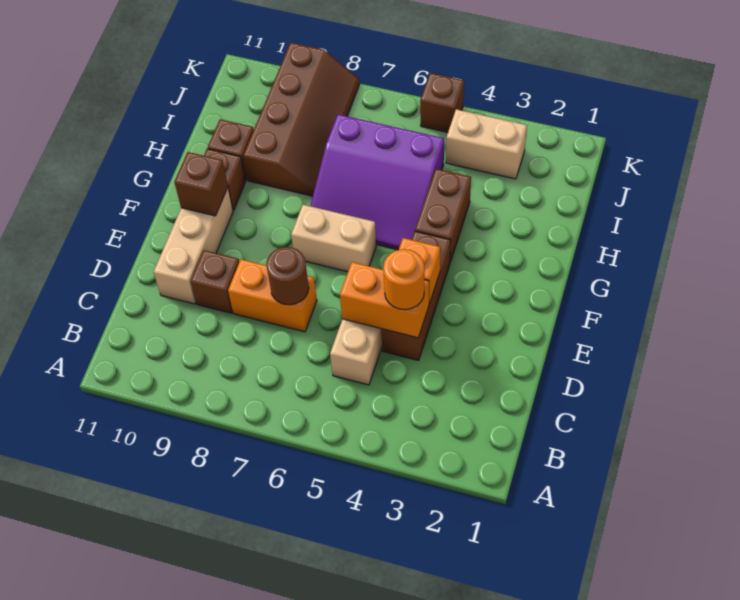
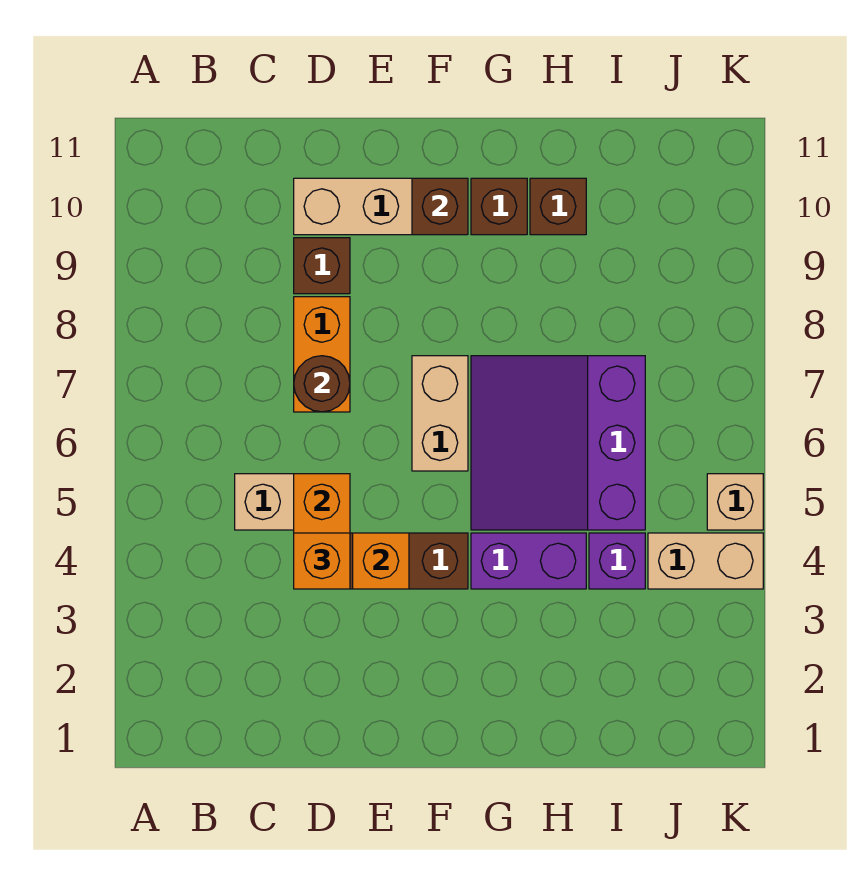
orange round brick D4 level 3 -> orange brick D4 level 3
brown brick G4:H4 level 1 -> purple brick G4:H4 level 1
brown slope H8:K9 level 1 top 9 -> none
none -> purple brick I4 level 1
tan brick J3:J4 level 1 -> tan brick J4:K4 level 1
brown brick K5 level 1 -> tan brick K5 level 1

